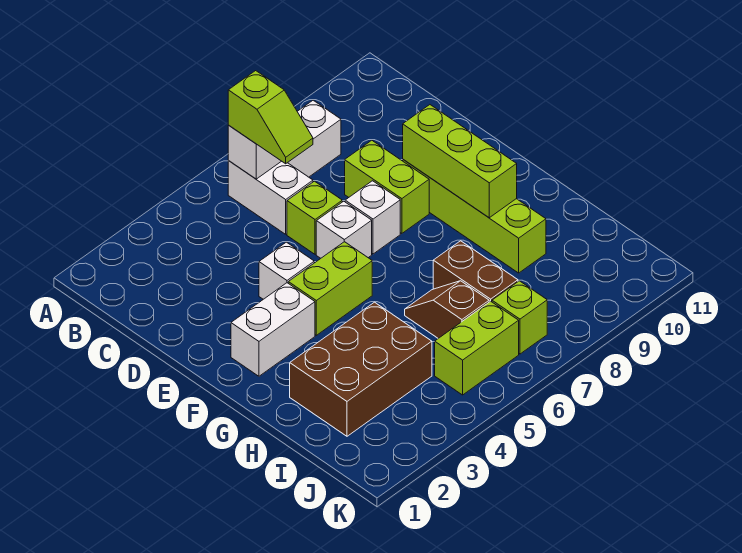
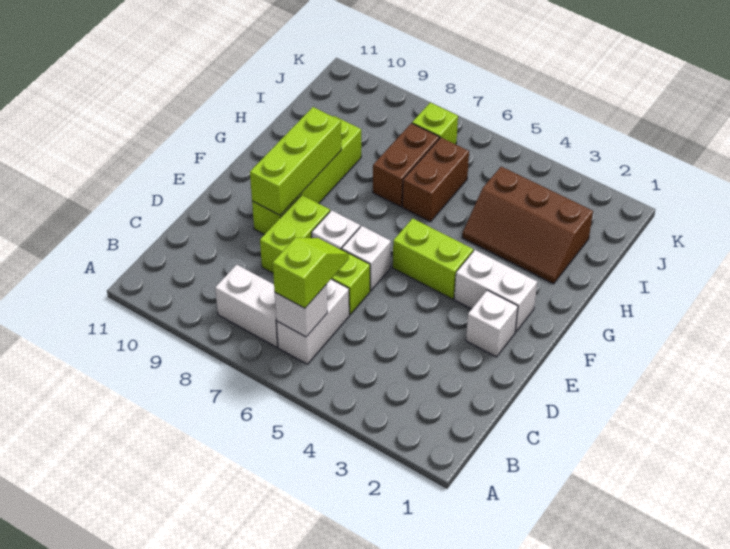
white brick E4 level 1 -> white brick E2 level 1
brown brick H2:I4 level 1 -> brown slope H2:I4 level 1 top I
brown slope H6:I6 level 1 top I -> brown brick H6:I6 level 1
lime brick J5:J6 level 1 -> none

